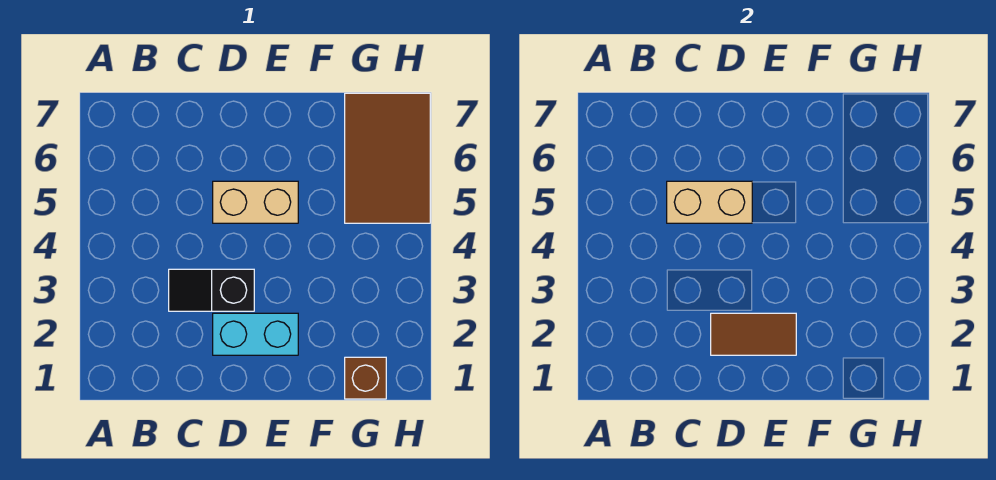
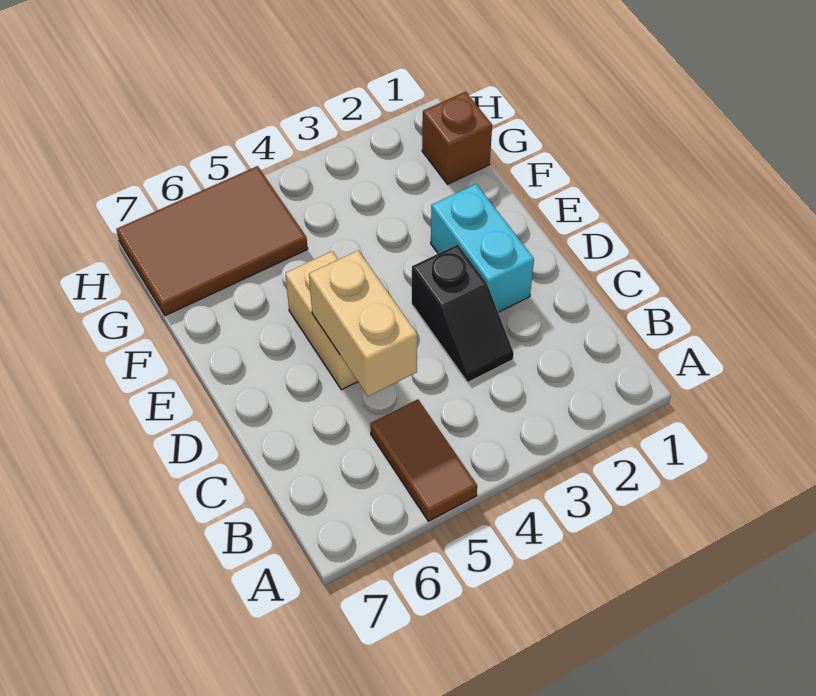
brown tile D2:E2 level 2 -> brown tile A5:B5 level 1

